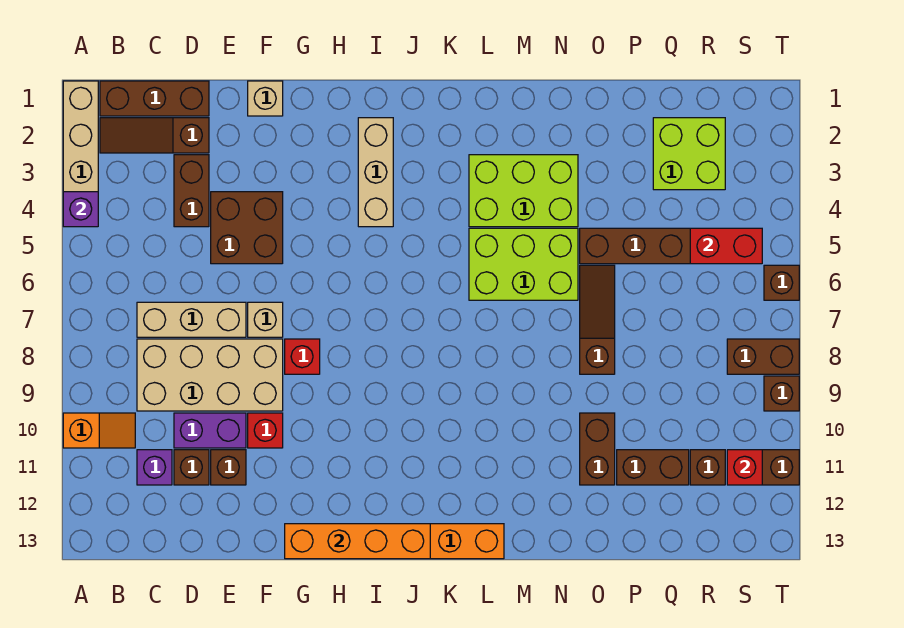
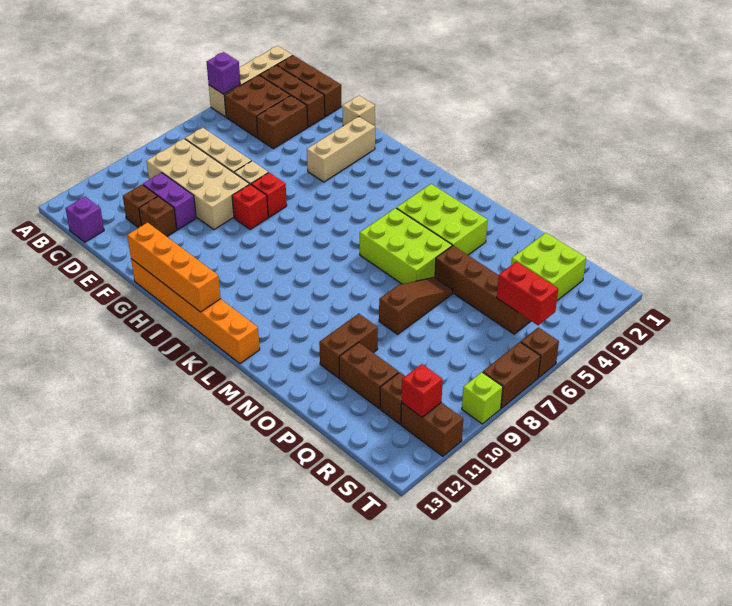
orange slope A10:B10 level 1 top A -> none
brown slope B2:D2 level 1 top D -> brown brick B2:D2 level 1
purple brick C11 level 1 -> purple brick C13 level 1
brown brick E4:F5 level 1 -> brown brick B3:C4 level 1
red brick F10 level 1 -> red brick G7 level 1
tan brick I2:I4 level 1 -> tan brick G2:G4 level 1
brown brick S8:T8 level 1 -> brown brick T7:T8 level 1
brown brick T9 level 1 -> lime brick T9 level 1

